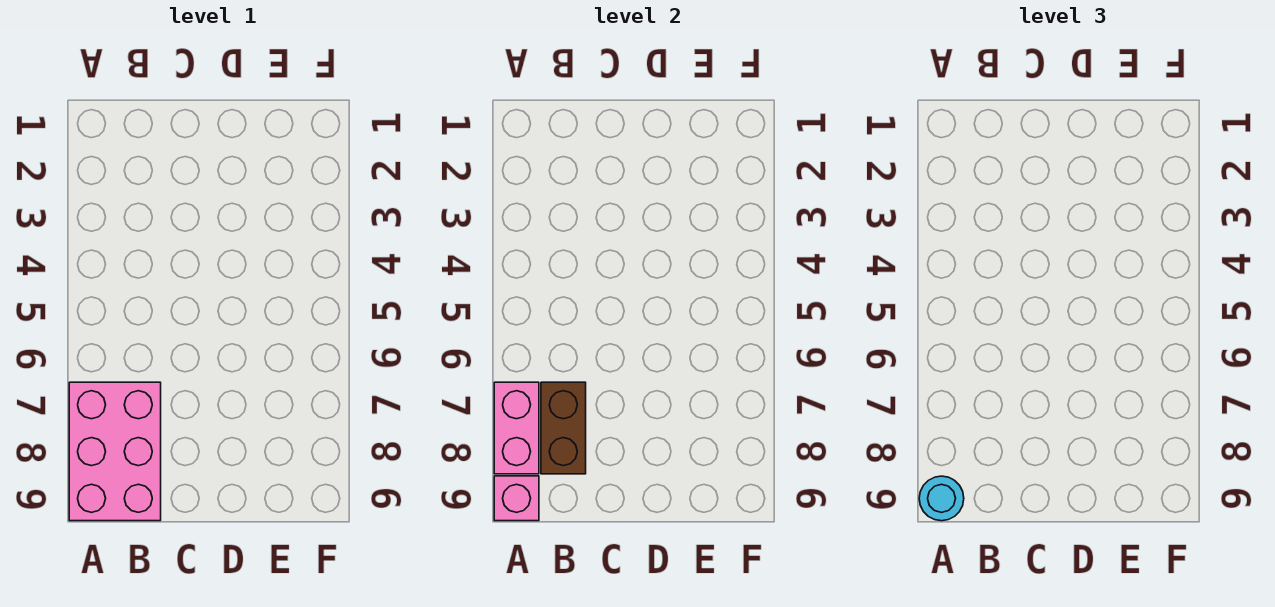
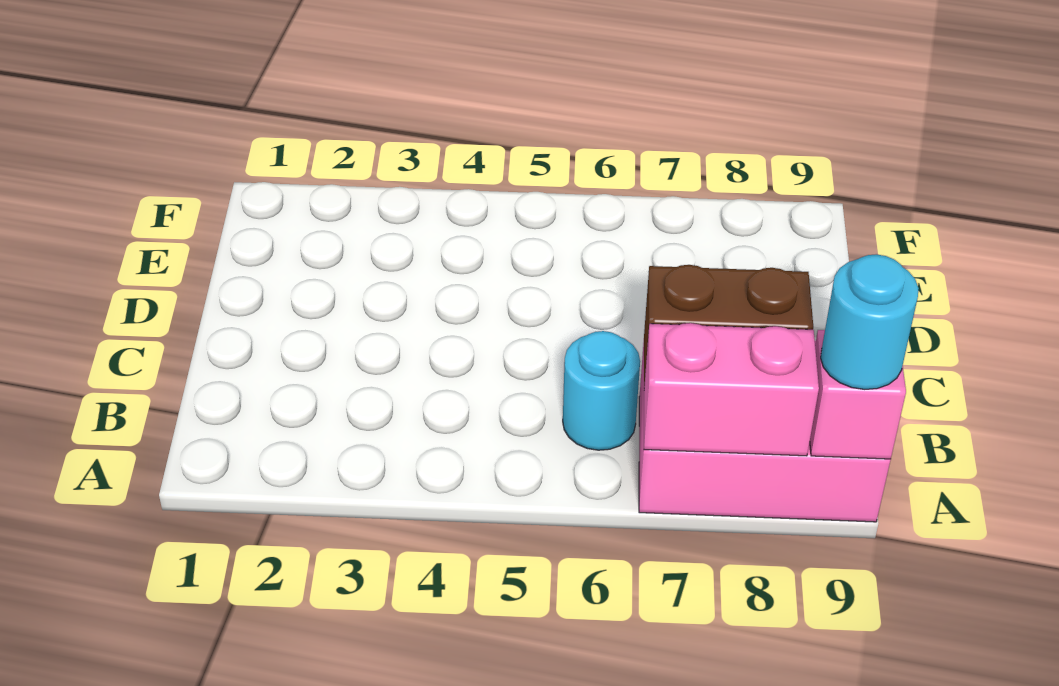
none -> cyan round brick B6 level 1

